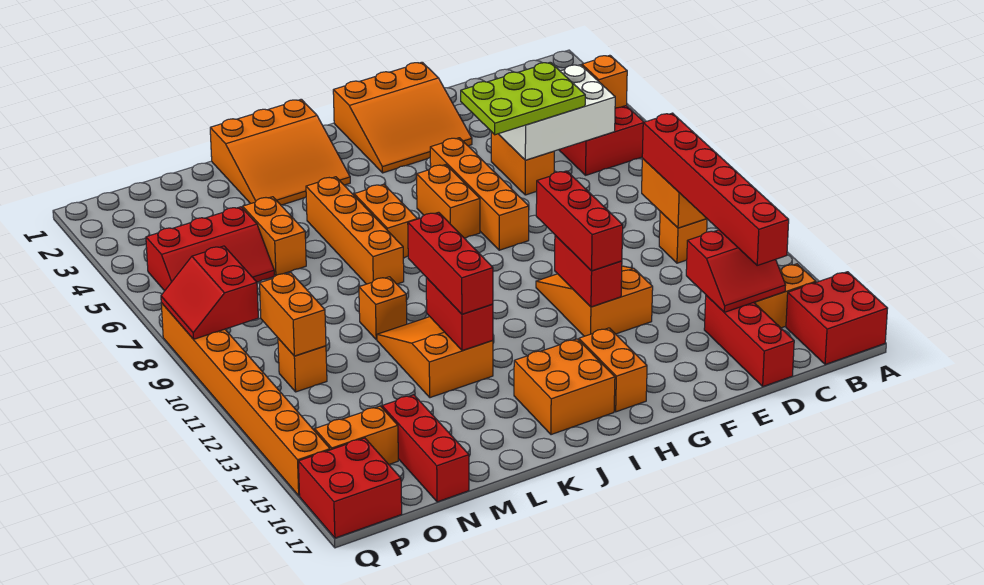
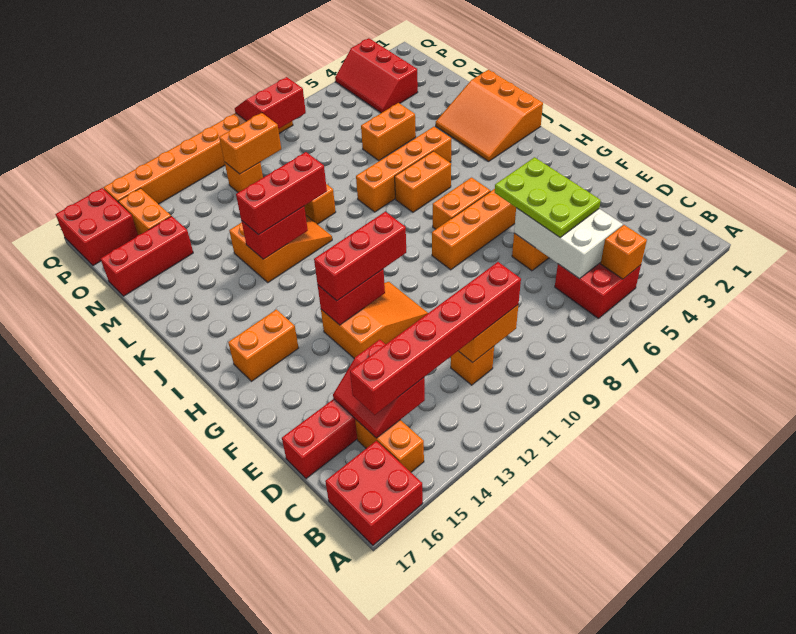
orange slope F1:H3 level 1 top 1 -> none
orange brick I15:J16 level 1 -> none
red slope N5:P6 level 1 top 5 -> red slope O3:Q4 level 1 top 3

